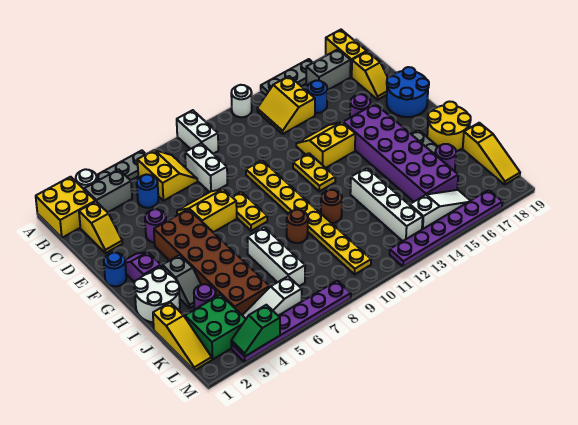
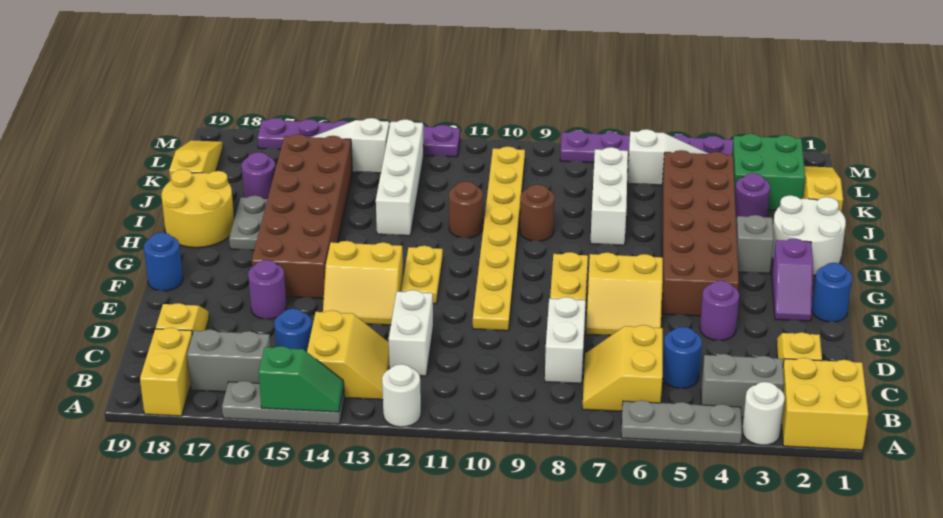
white brick A9:B9 level 1 -> white brick C12:D12 level 1
blue round brick E18:F19 level 1 -> blue round brick F19 level 1
purple brick F15:K16 level 1 -> brown brick F15:K16 level 1
green slope M3:M4 level 2 top 4 -> green slope A14:A15 level 2 top 15

